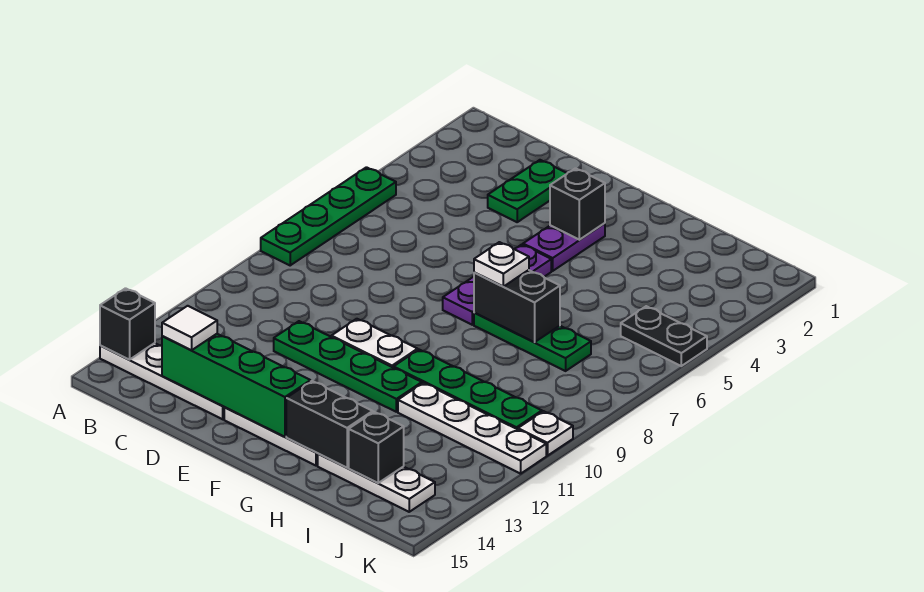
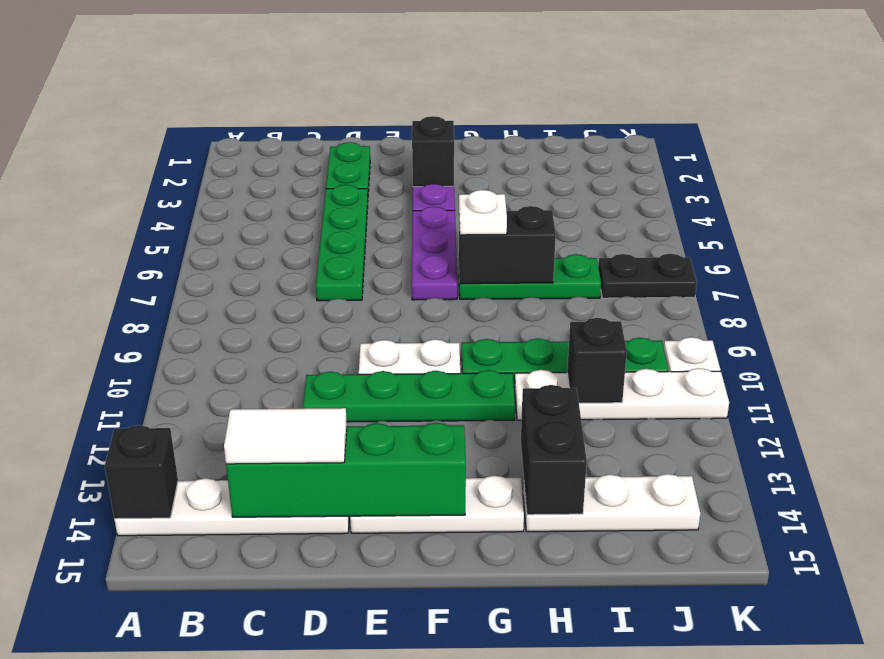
green plate A5:A8 level 1 -> green plate D4:D7 level 1
white tile C14 level 3 -> white tile C14:D14 level 3
black brick G14:H14 level 2 -> black brick H13:H14 level 2
black brick I14 level 2 -> black brick I11 level 2
black plate J5:K5 level 1 -> black plate J7:K7 level 1

